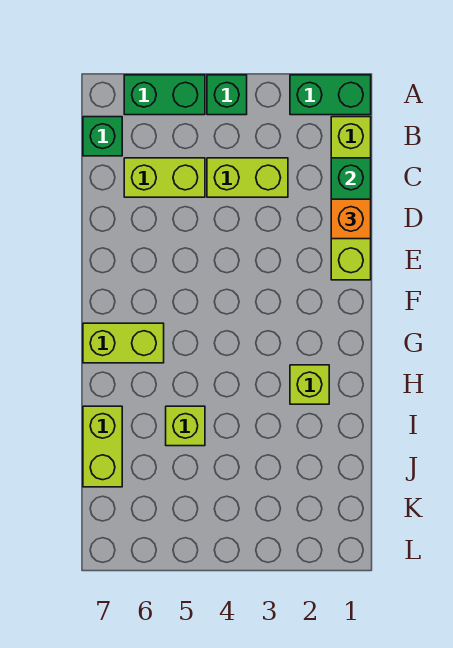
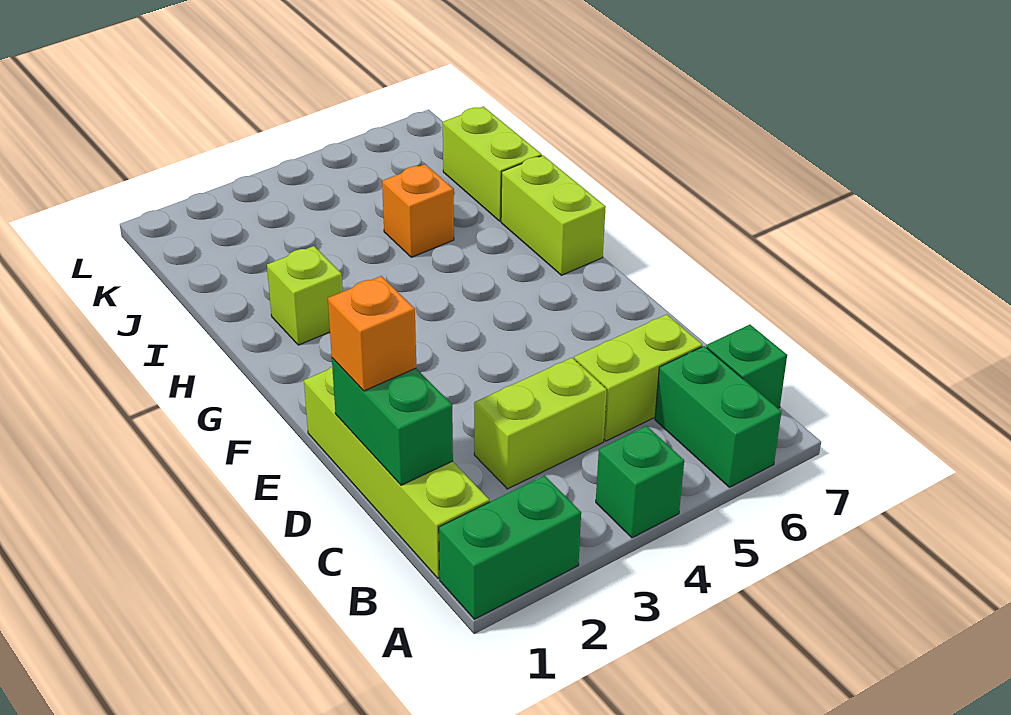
green brick A5:A6 level 1 -> green brick A6:B6 level 1
lime brick G6:G7 level 1 -> lime brick G7:H7 level 1
lime brick I5 level 1 -> orange brick I5 level 1

